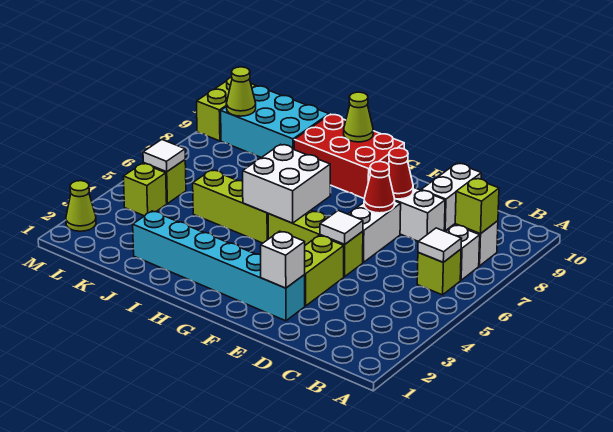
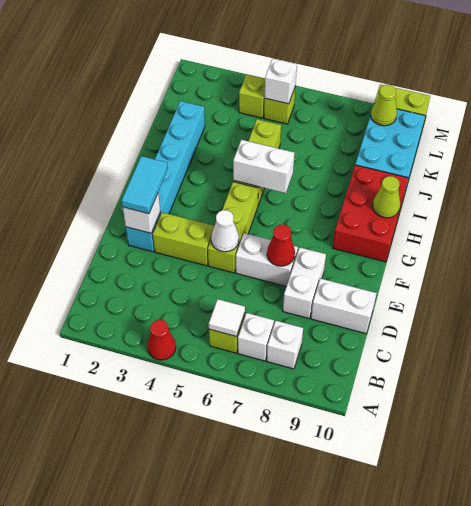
lime brick B8 level 2 -> none
none -> cyan tile E2:F2 level 3
white tile E5 level 2 -> white cone E5 level 2
red cone E8 level 2 -> red cone A4 level 1
white brick G5:H6 level 2 -> white brick H5:H6 level 2
white tile L5 level 2 -> white brick L5 level 2
lime cone M2 level 1 -> none

